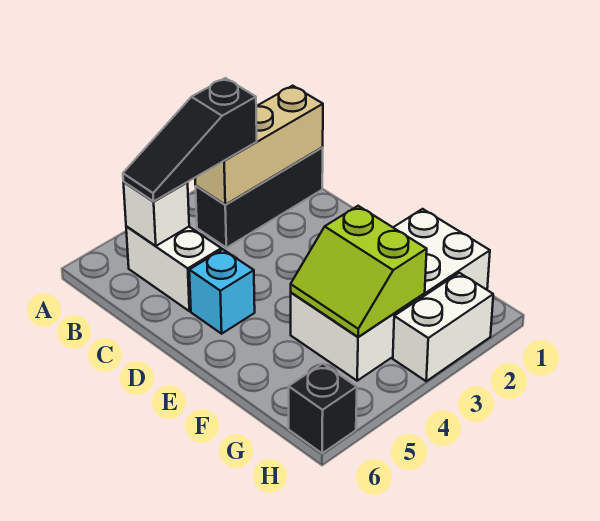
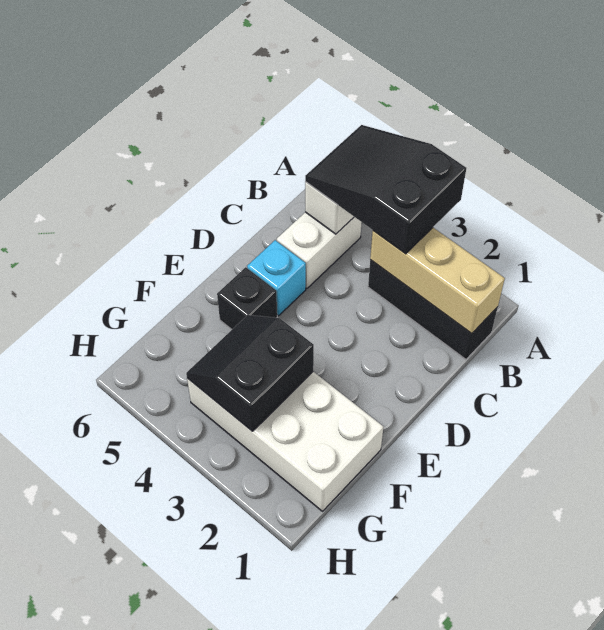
black slope B3:B5 level 3 top 3 -> black slope A3:B5 level 3 top 3
lime slope F3:G4 level 2 top 3 -> black slope F3:G4 level 2 top 3
white brick H2:H3 level 1 -> none
black brick H6 level 1 -> black brick E5 level 1

